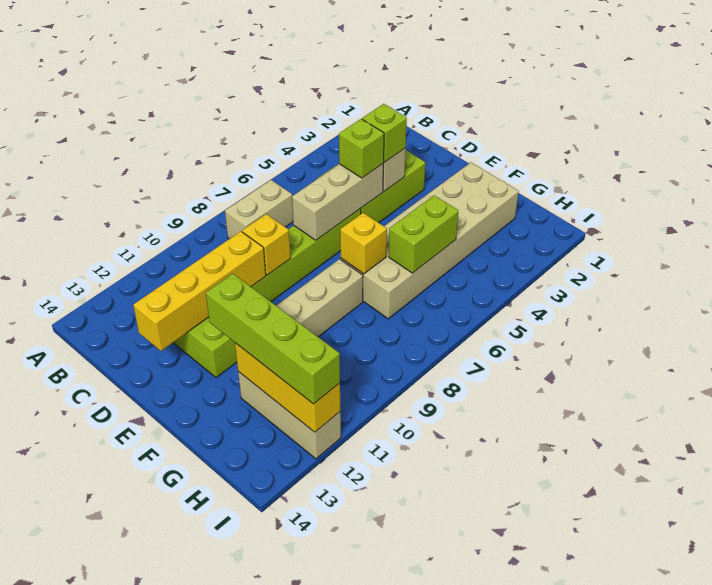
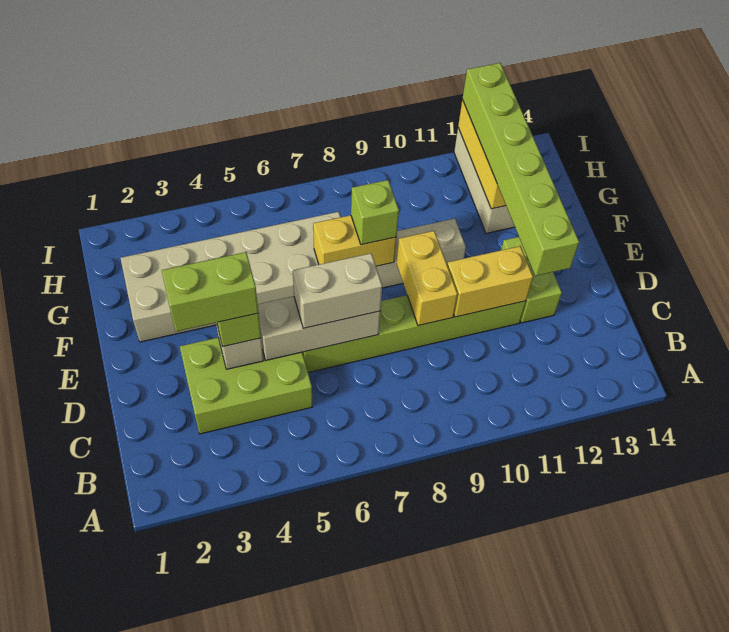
tan brick B7:B8 level 1 -> tan brick D6:D7 level 3
lime brick D5 level 3 -> lime brick F8 level 3
yellow brick D9 level 2 -> yellow brick D9:E9 level 2
yellow brick D10:D13 level 2 -> yellow brick D10:D11 level 2
yellow brick F7 level 2 -> yellow brick F7:F8 level 2
lime brick F12:I12 level 3 -> lime brick D12:I12 level 3
lime brick G5:G6 level 2 -> lime brick D3:D4 level 4

